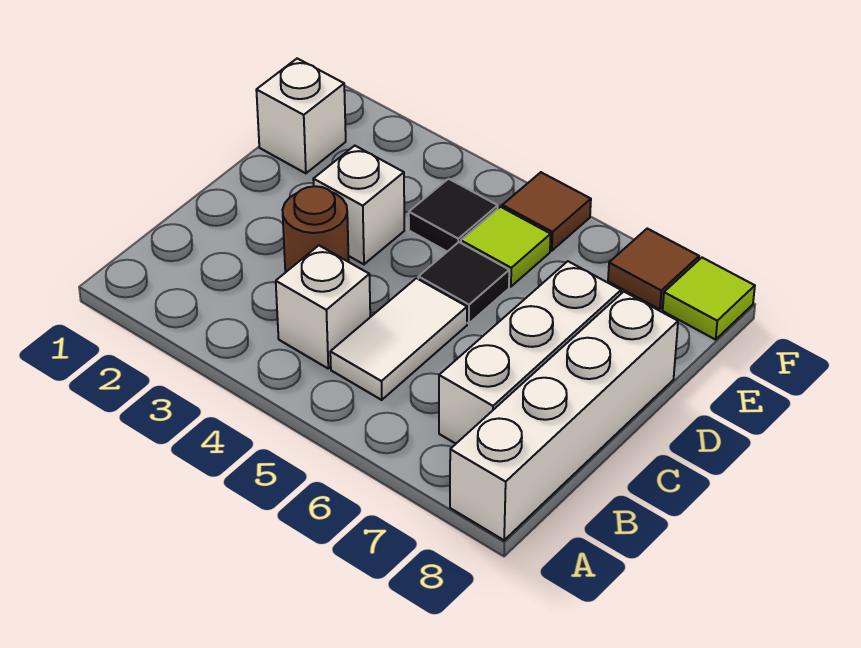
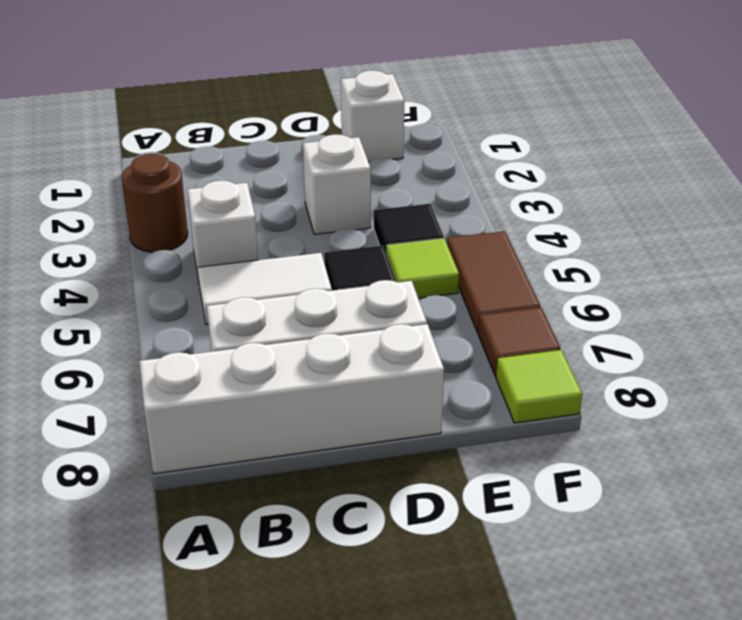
brown round brick C3 level 1 -> brown round brick A3 level 1
brown tile F5 level 1 -> brown tile F5:F6 level 1

